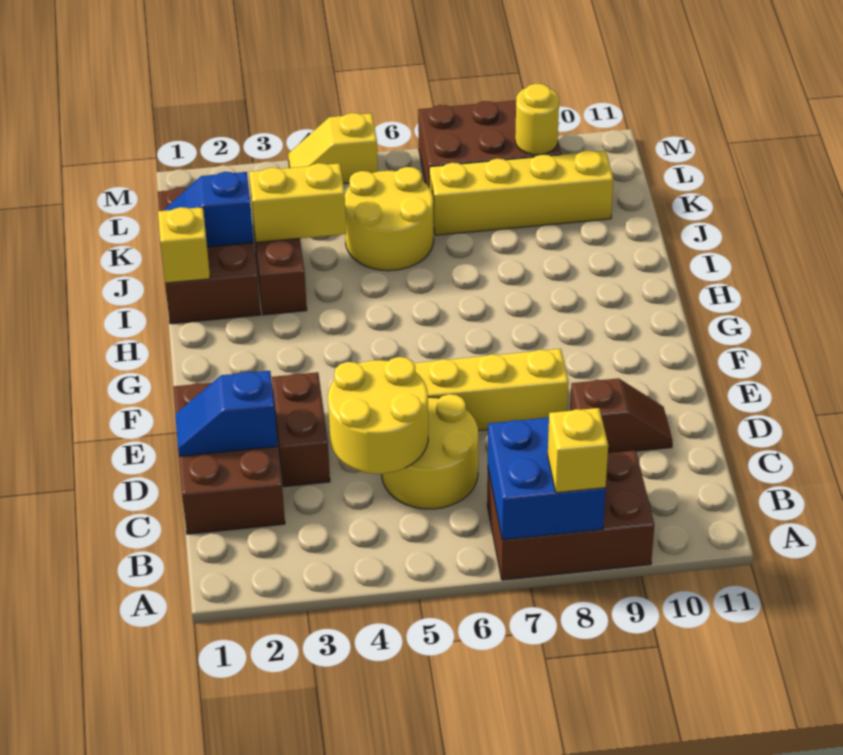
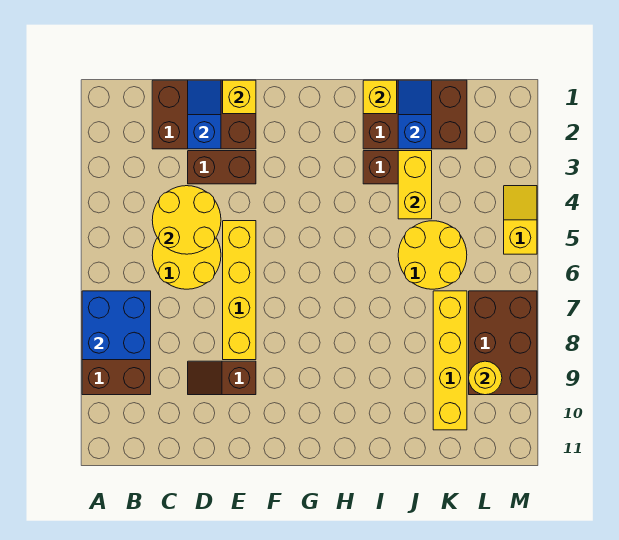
yellow brick A8 level 3 -> yellow brick E1 level 2
brown slope D9:D10 level 1 top 9 -> brown slope D9:E9 level 1 top E

